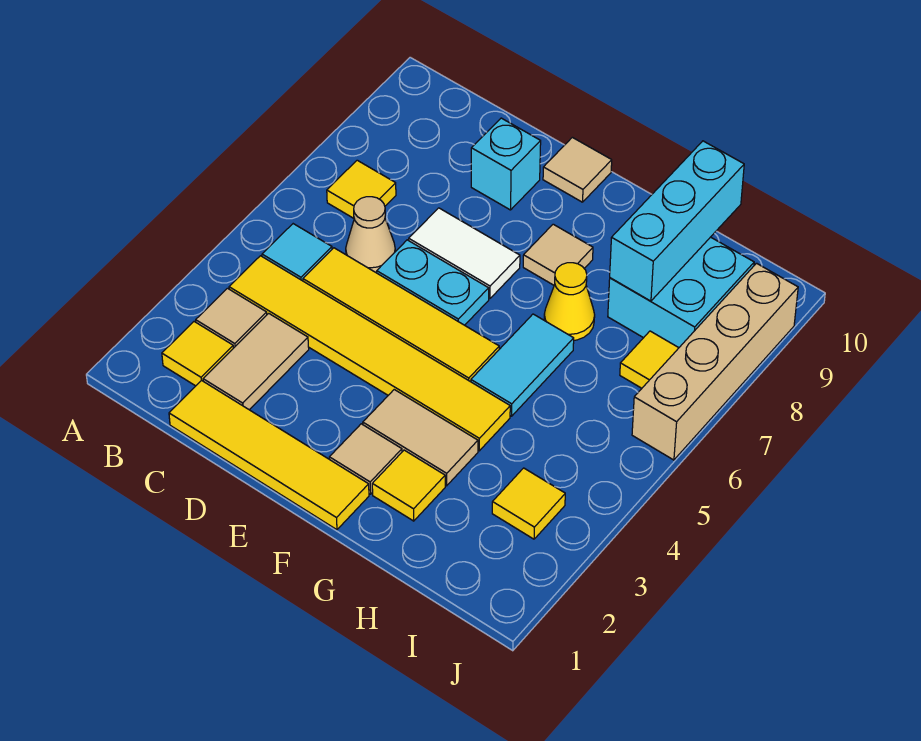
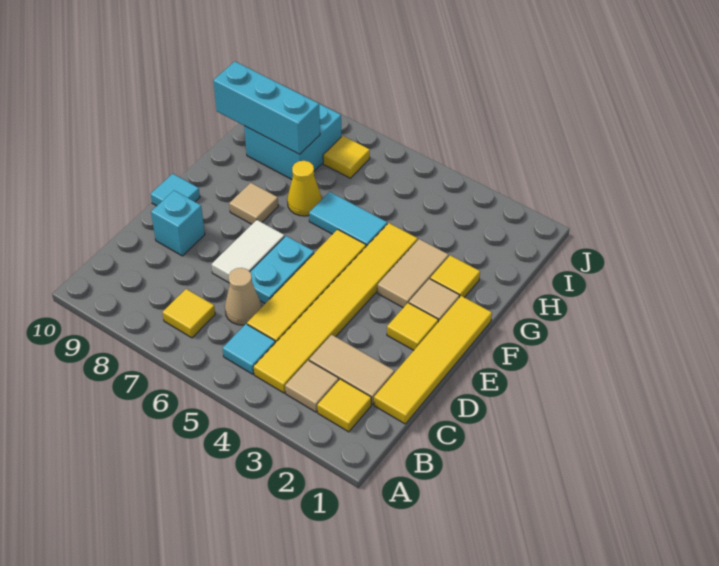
tan tile E10 level 1 -> cyan tile E10 level 1
yellow tile I3 level 1 -> yellow tile E2 level 1
tan brick J6:J9 level 1 -> none

